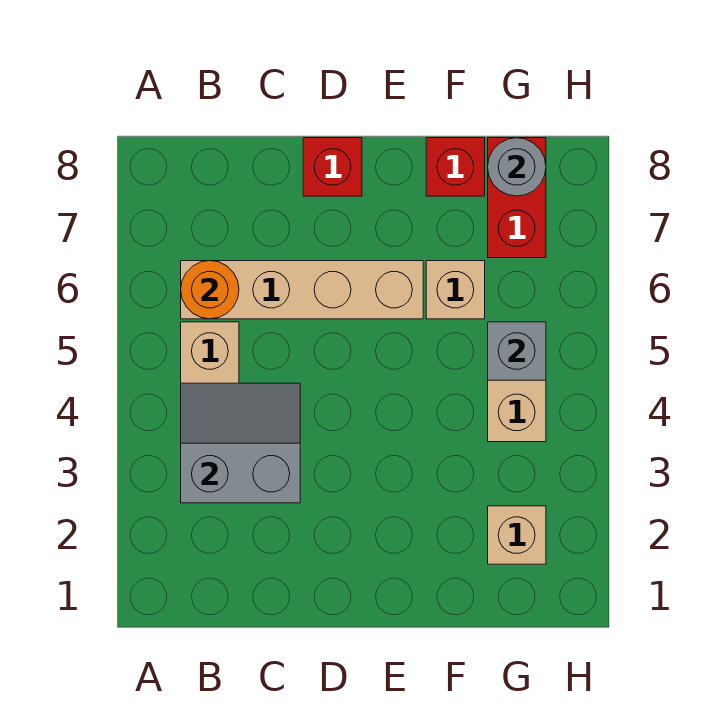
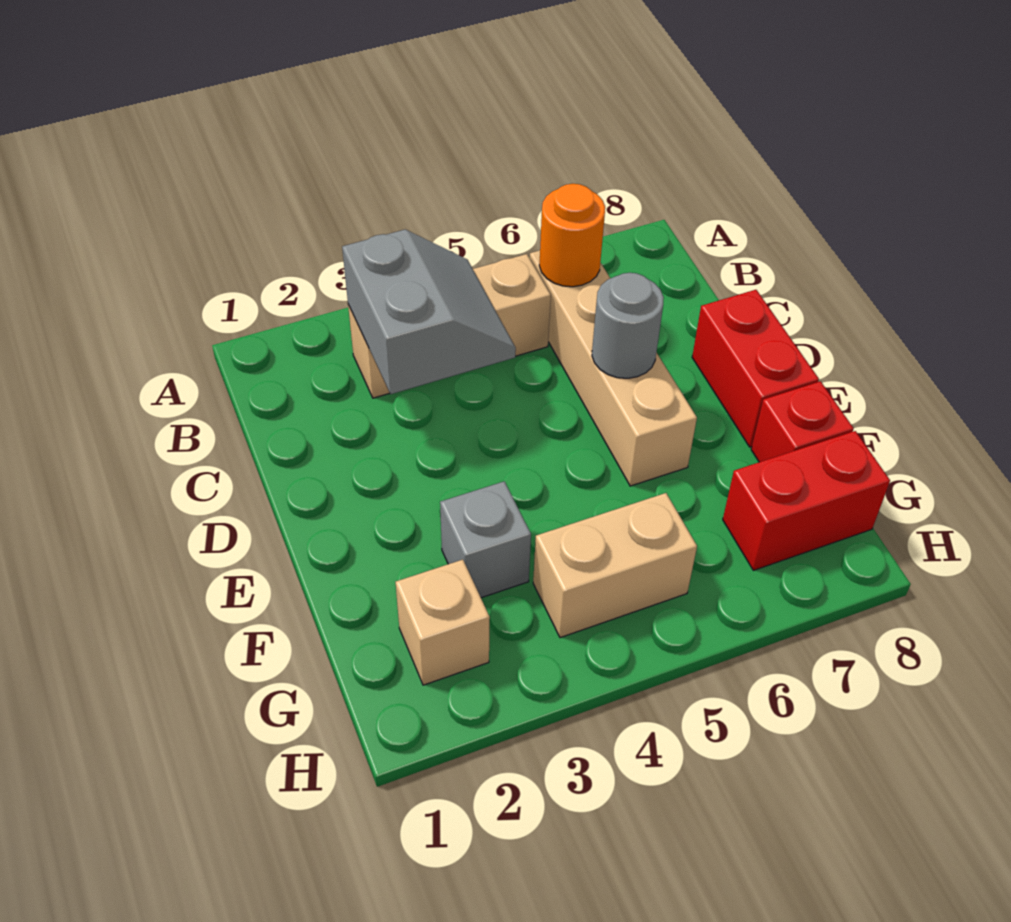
red brick D8 level 1 -> red brick D8:E8 level 1
tan brick F6 level 1 -> none
grey brick G5 level 2 -> grey brick F3 level 1
grey round brick G8 level 2 -> grey round brick D6 level 2

